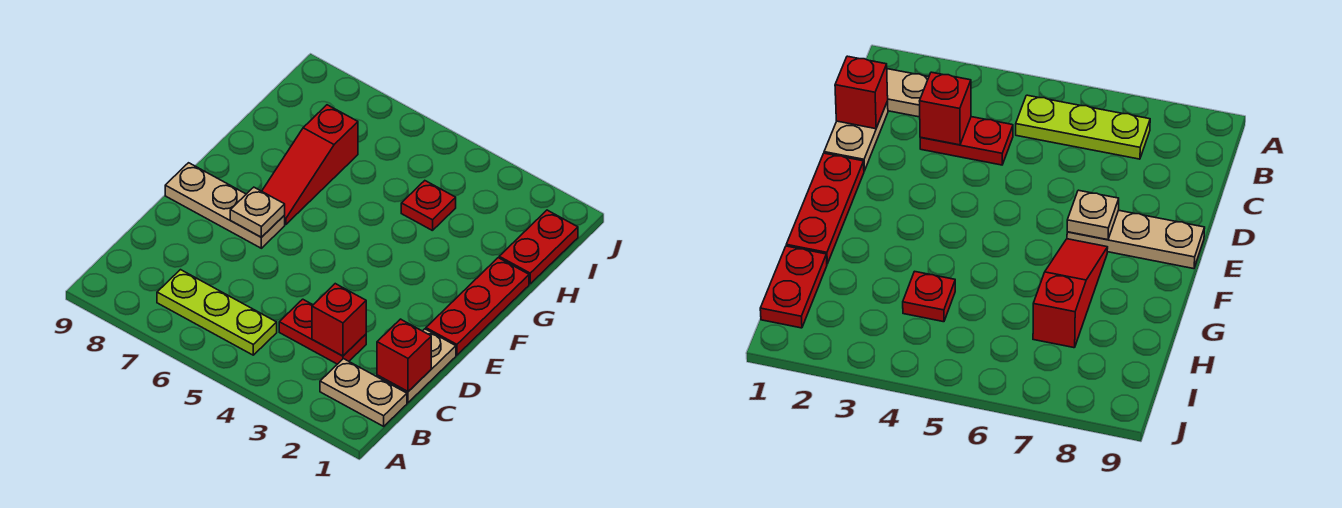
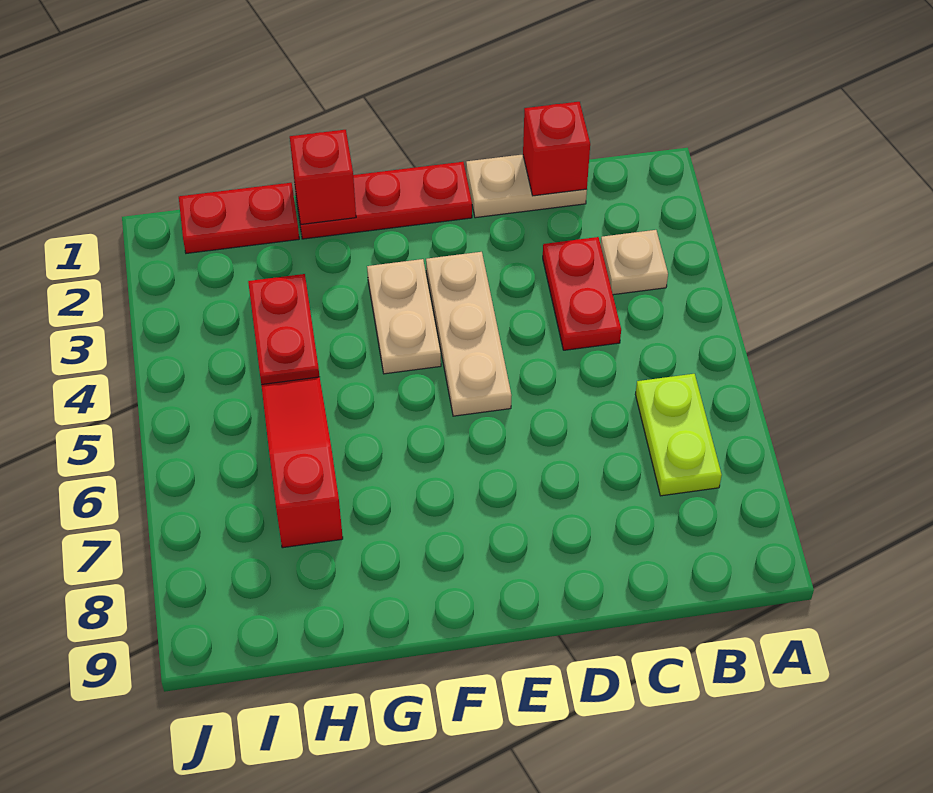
tan plate B1:B2 level 1 -> tan plate F3:F4 level 1
lime plate B5:B7 level 1 -> lime plate B6:B7 level 1
red brick C3 level 2 -> red brick G1 level 2
tan plate E7:E9 level 1 -> tan plate E3:E5 level 1
tan plate E7 level 2 -> tan plate B3 level 1
red slope F7:H7 level 1 top H -> red slope H5:H7 level 1 top 7
red plate H4 level 1 -> red plate H3:H4 level 1

